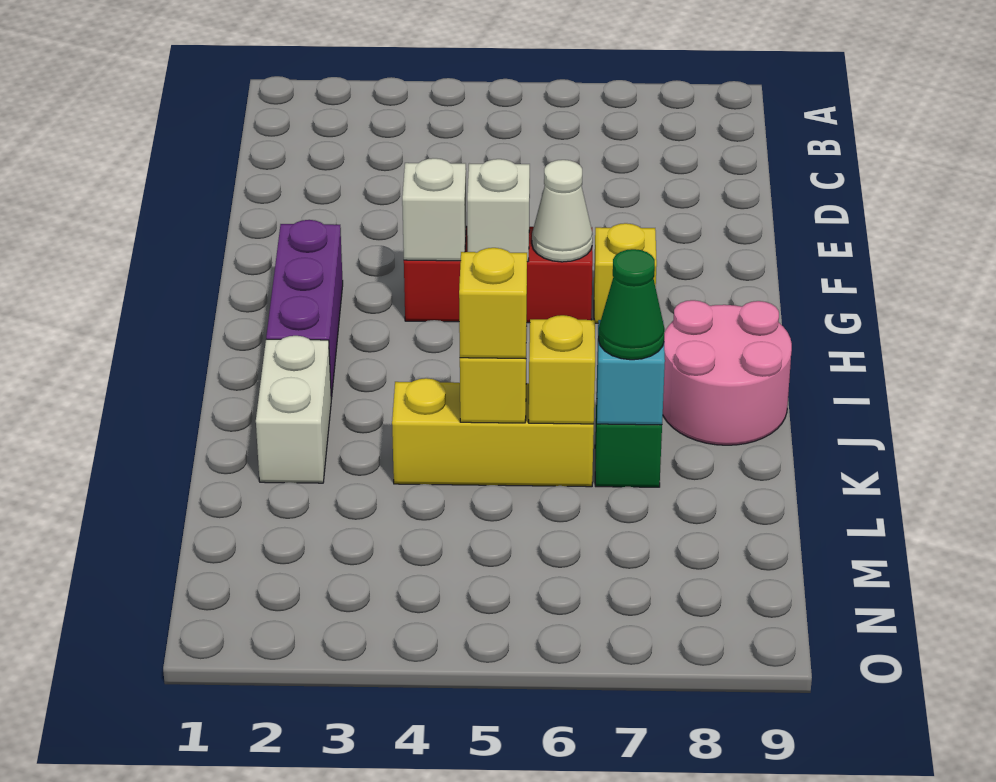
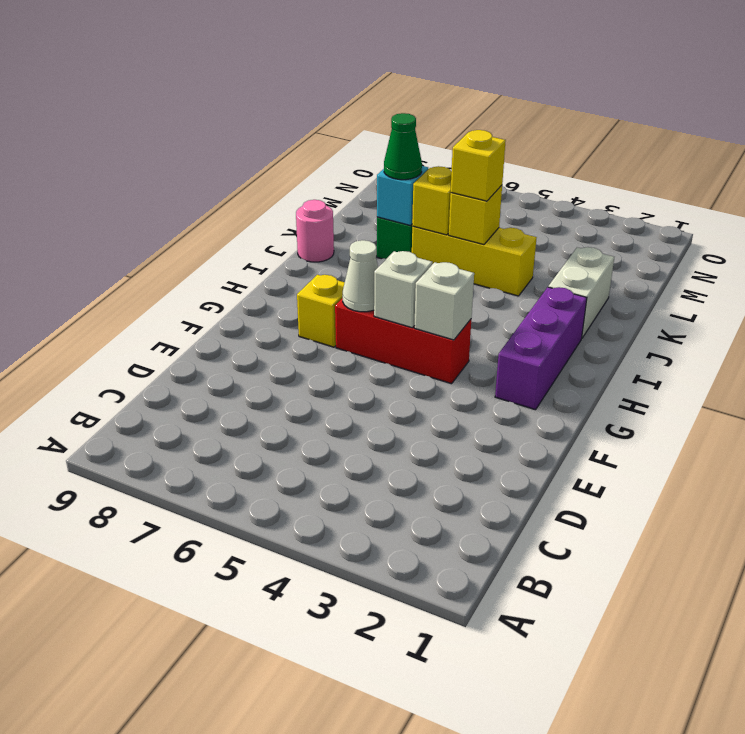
pink round brick I8:J9 level 1 -> pink round brick J9 level 1

